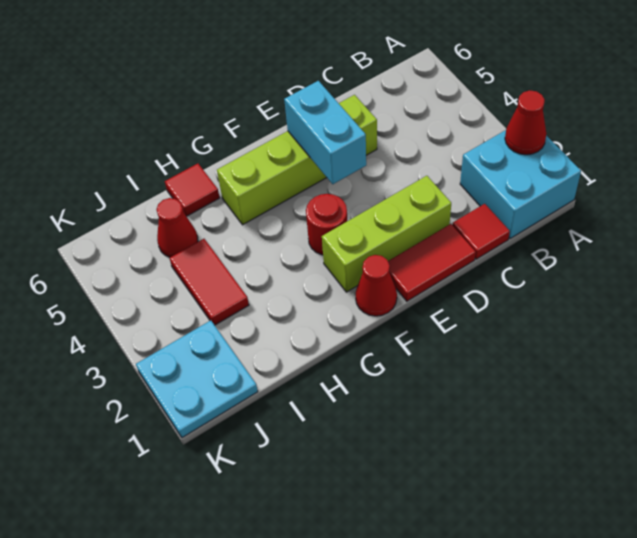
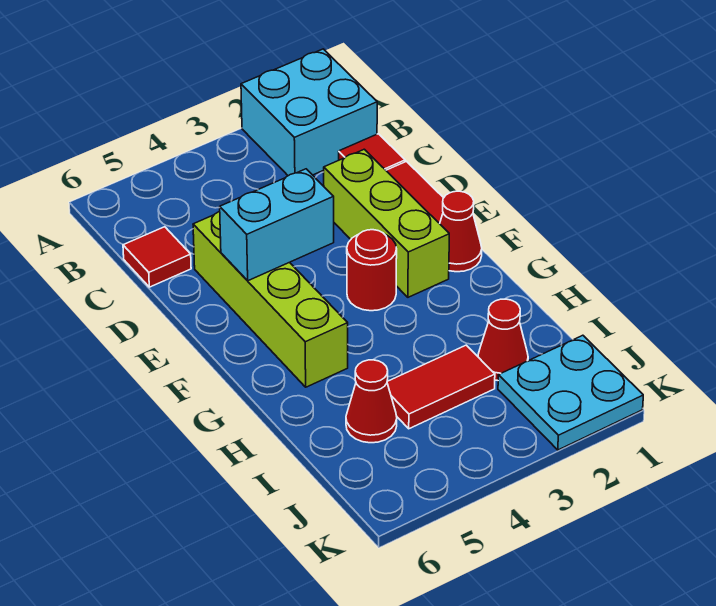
red cone A2 level 2 -> red cone I2 level 1
red tile H6 level 1 -> red tile C6 level 1

